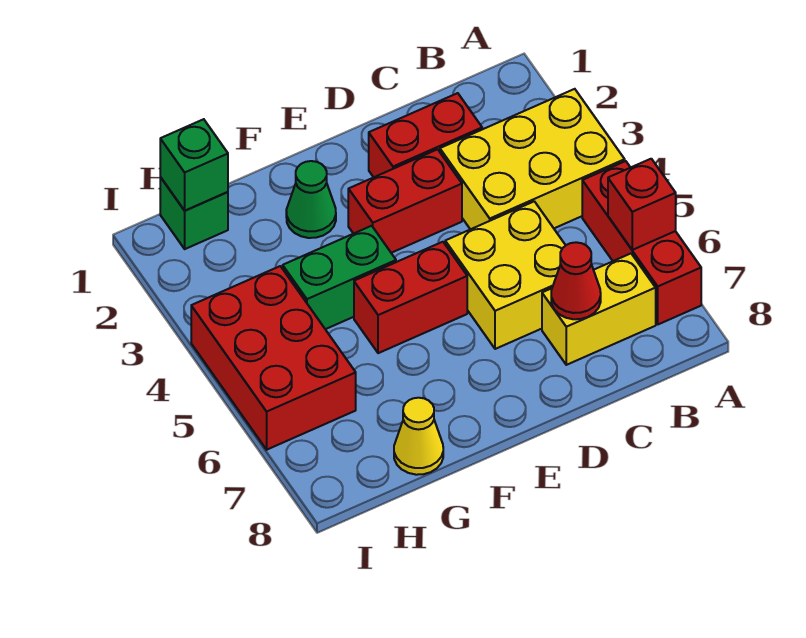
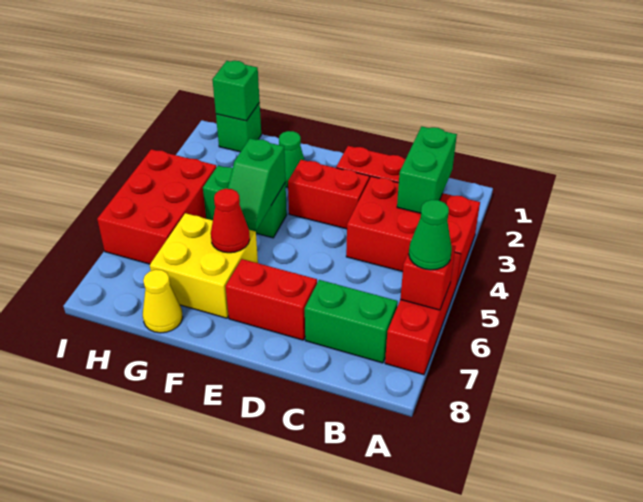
yellow brick A3:C4 level 1 -> red brick A3:C4 level 1
none -> green cone A6 level 3
none -> green brick B2:B3 level 2
yellow brick B7:C7 level 1 -> green brick B7:C7 level 1
yellow brick C5:D6 level 1 -> yellow brick F6:G7 level 1
red cone C7 level 2 -> red cone F6 level 2
red brick E5:F5 level 1 -> red brick D7:E7 level 1
none -> green slope F4:F5 level 2 top 4

